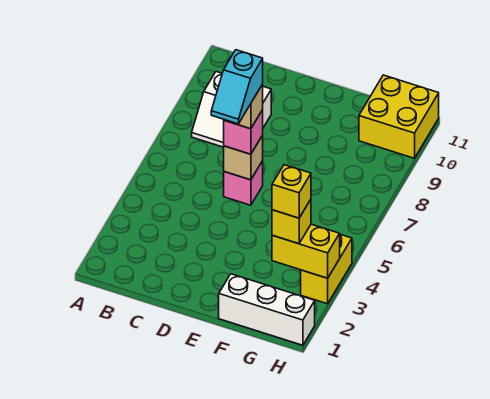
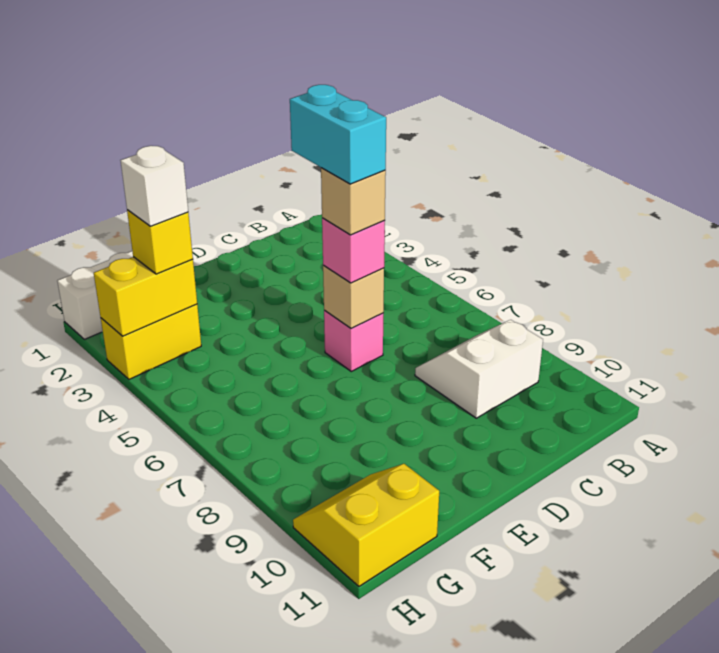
cyan slope D5:D6 level 5 top 6 -> cyan brick D5:D6 level 5
yellow brick G3 level 4 -> white brick G3 level 4
yellow brick G10:H11 level 1 -> yellow slope G10:H11 level 1 top 11
yellow brick H3:H4 level 1 -> yellow brick G3:H3 level 1

